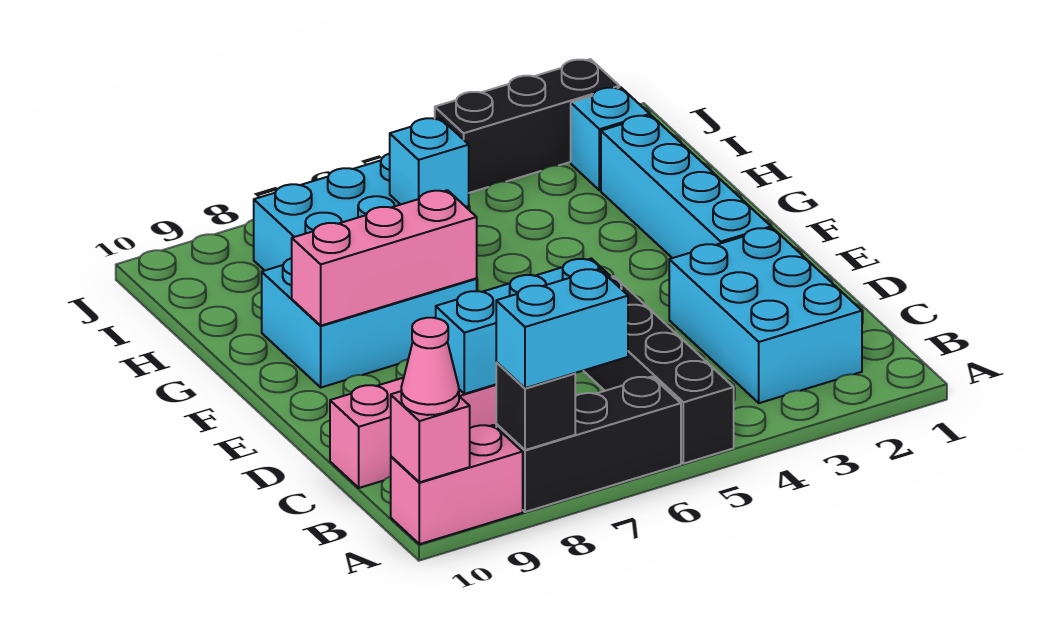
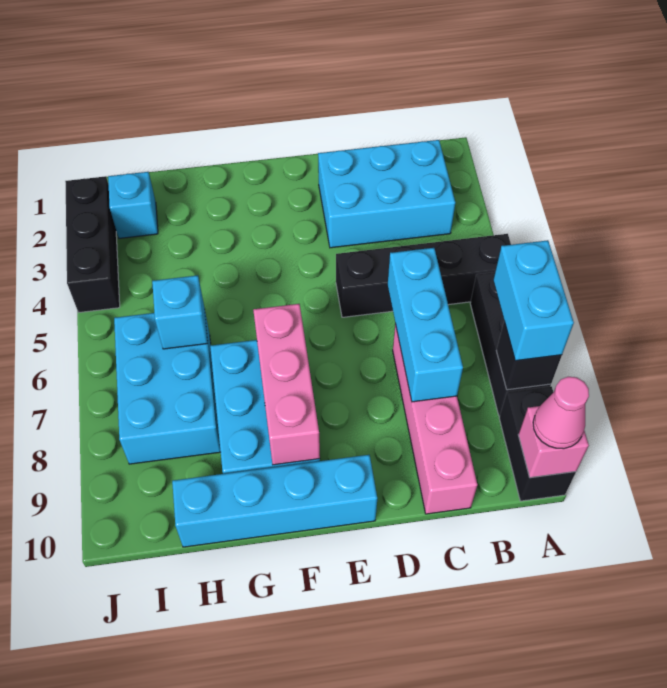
pink brick A9:A10 level 1 -> black brick A9:A10 level 1
cyan brick E2:H2 level 1 -> cyan brick E10:H10 level 1

